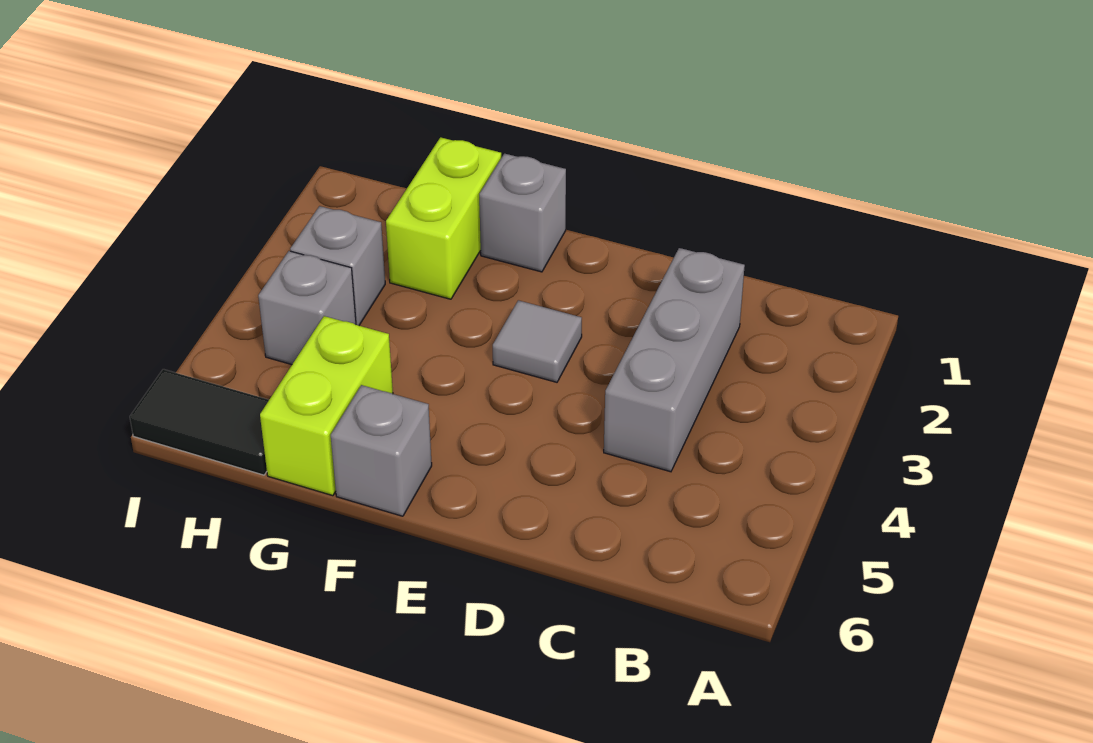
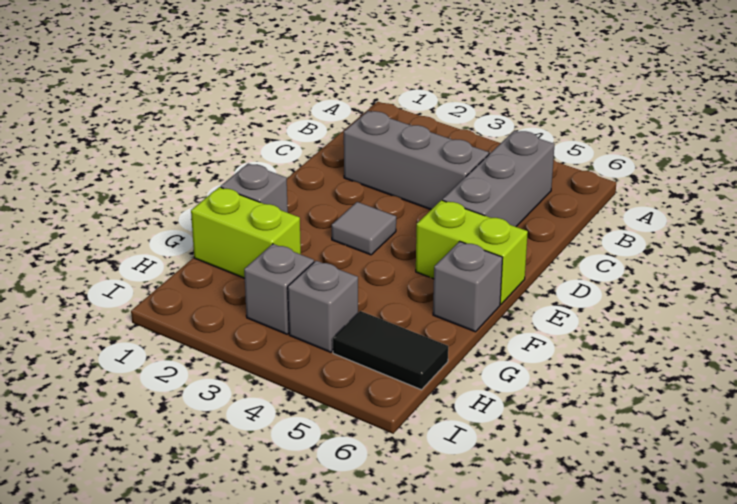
none -> grey brick B5:D5 level 1
lime brick G5:G6 level 1 -> lime brick E5:E6 level 1
black tile H6:I6 level 1 -> black tile H5:H6 level 1

